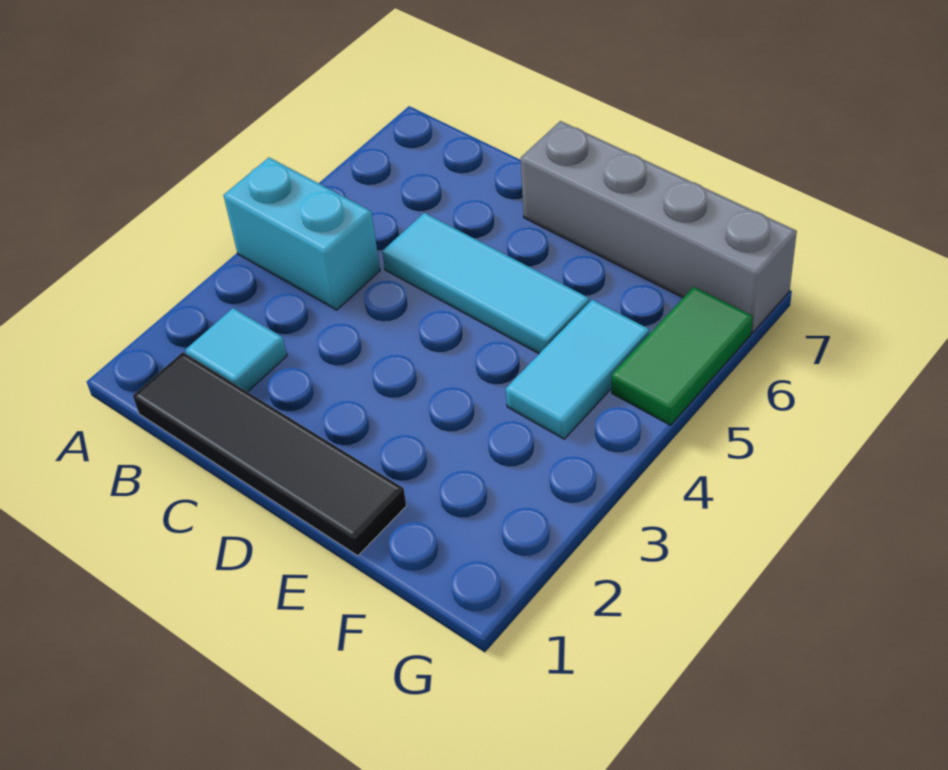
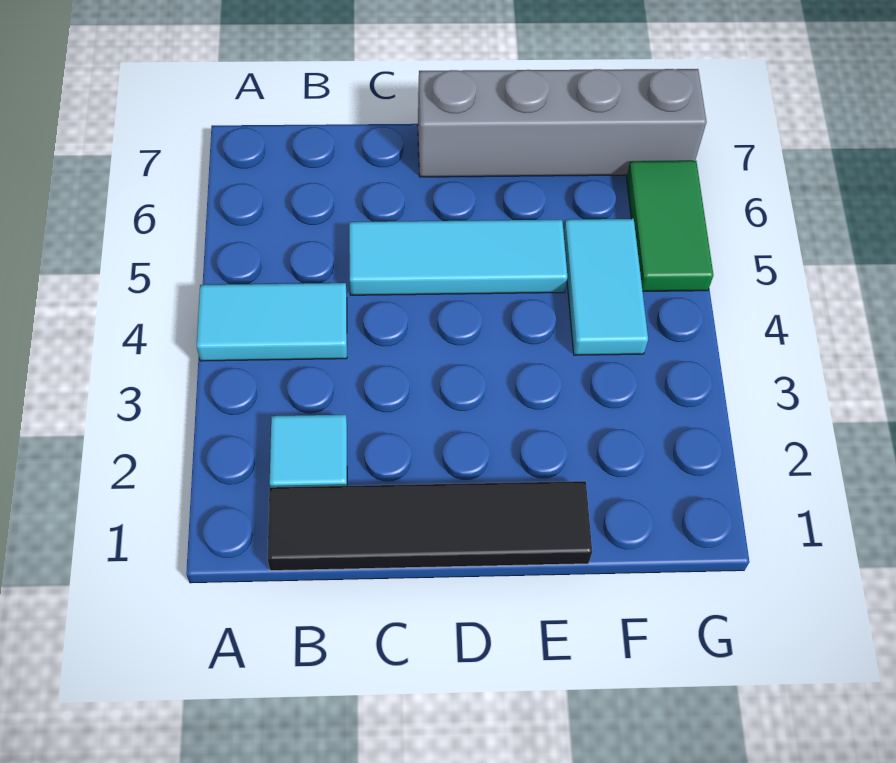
cyan brick A4:B4 level 1 -> cyan tile A4:B4 level 1

